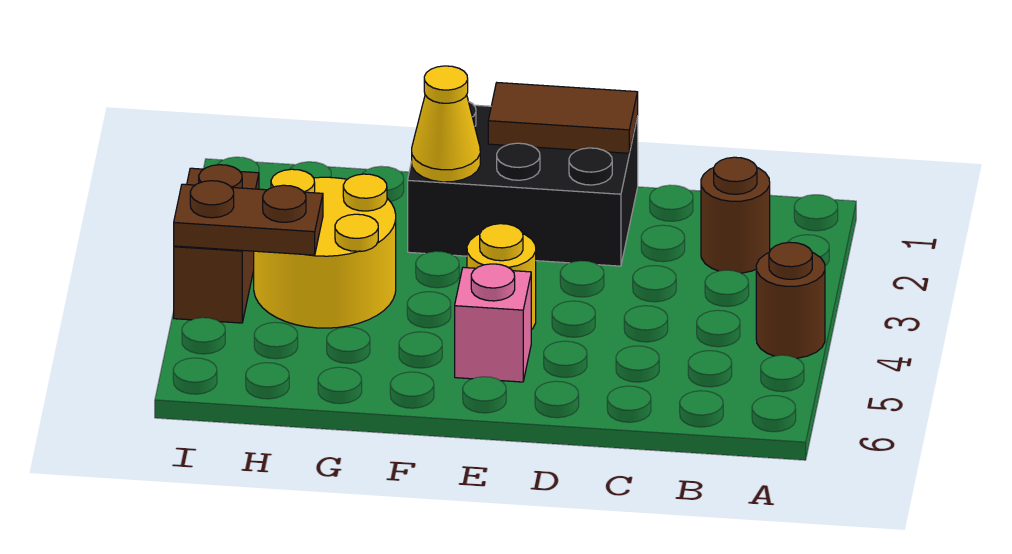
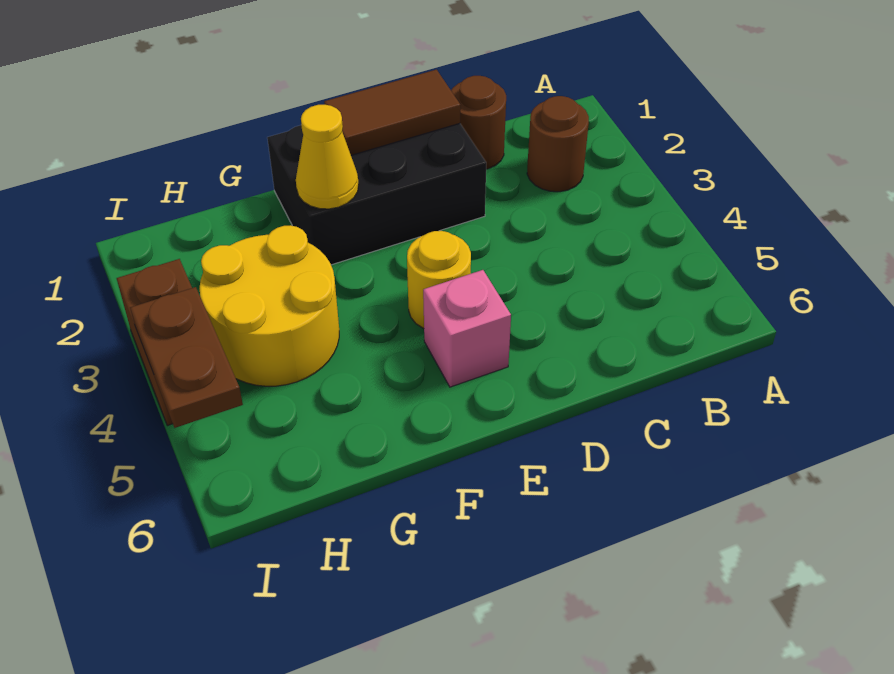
brown round brick A4 level 1 -> brown round brick C1 level 1
brown plate H4:I4 level 2 -> brown plate I4:I5 level 2

